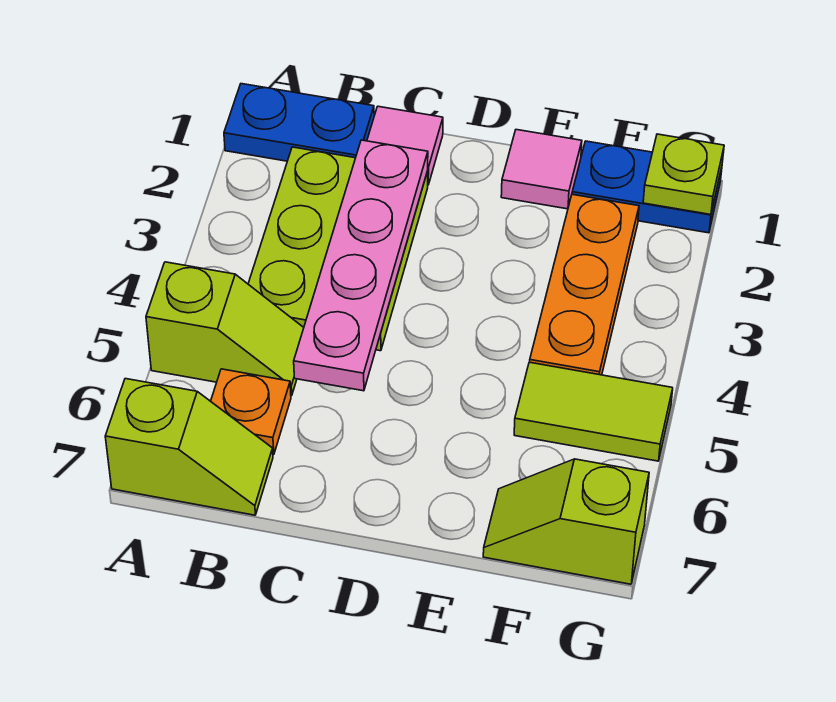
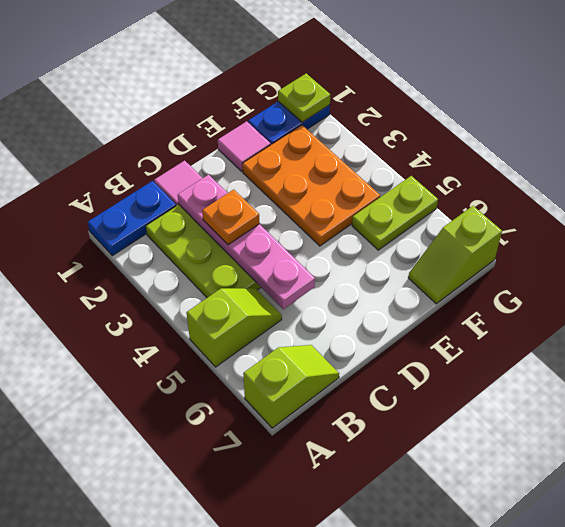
orange plate B6 level 1 -> orange plate C3 level 3
orange plate F2:F4 level 1 -> orange plate E2:F4 level 1
lime tile F5:G5 level 1 -> lime plate F5:G5 level 1

